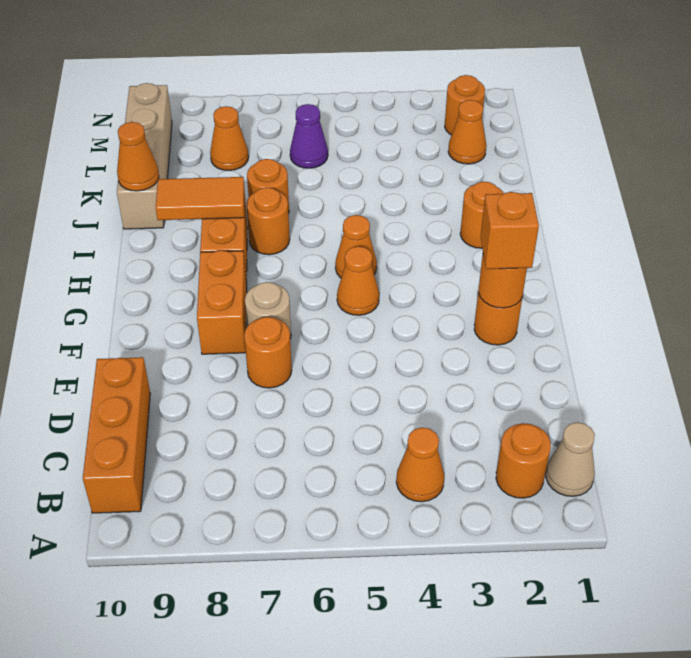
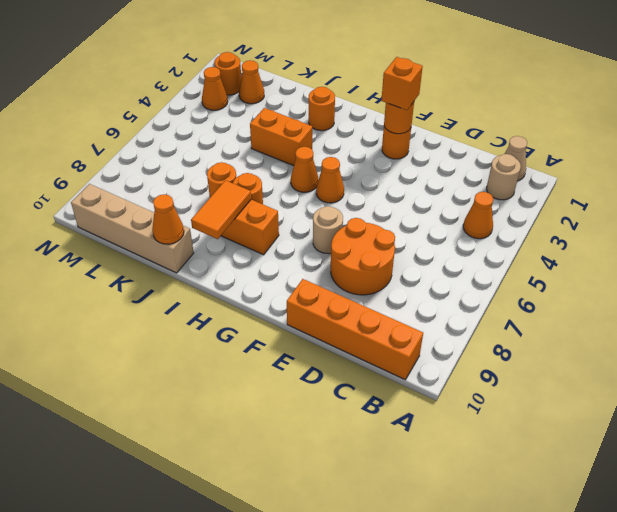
orange round brick B2 level 1 -> tan round brick B2 level 1
orange brick B10:D10 level 1 -> orange brick B10:E10 level 1
orange round brick E7 level 1 -> orange round brick D7:E8 level 1
orange brick F8:G8 level 1 -> orange brick I4:J4 level 1
purple cone L6 level 1 -> none
orange cone L8 level 1 -> orange cone M3 level 1

